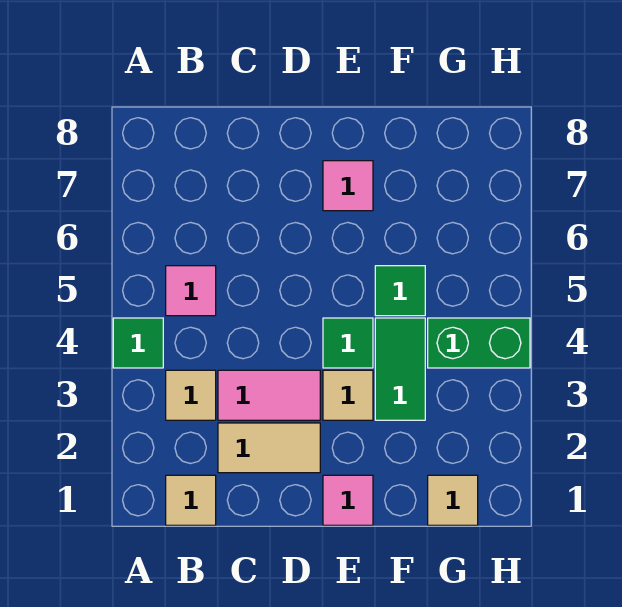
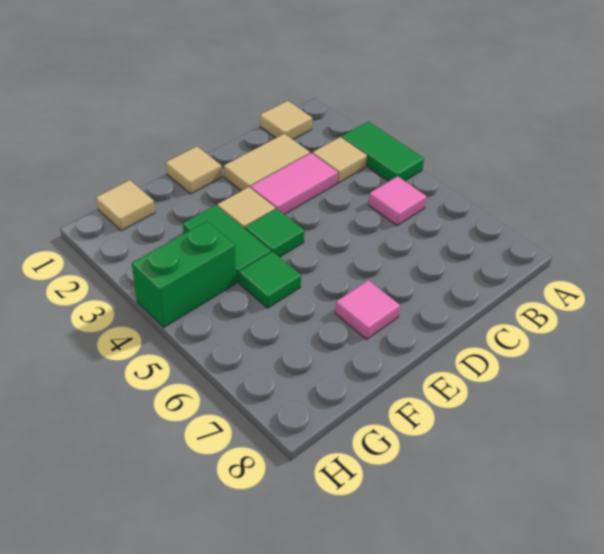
green tile A4 level 1 -> green tile A3:A4 level 1
pink tile E1 level 1 -> tan tile E1 level 1

